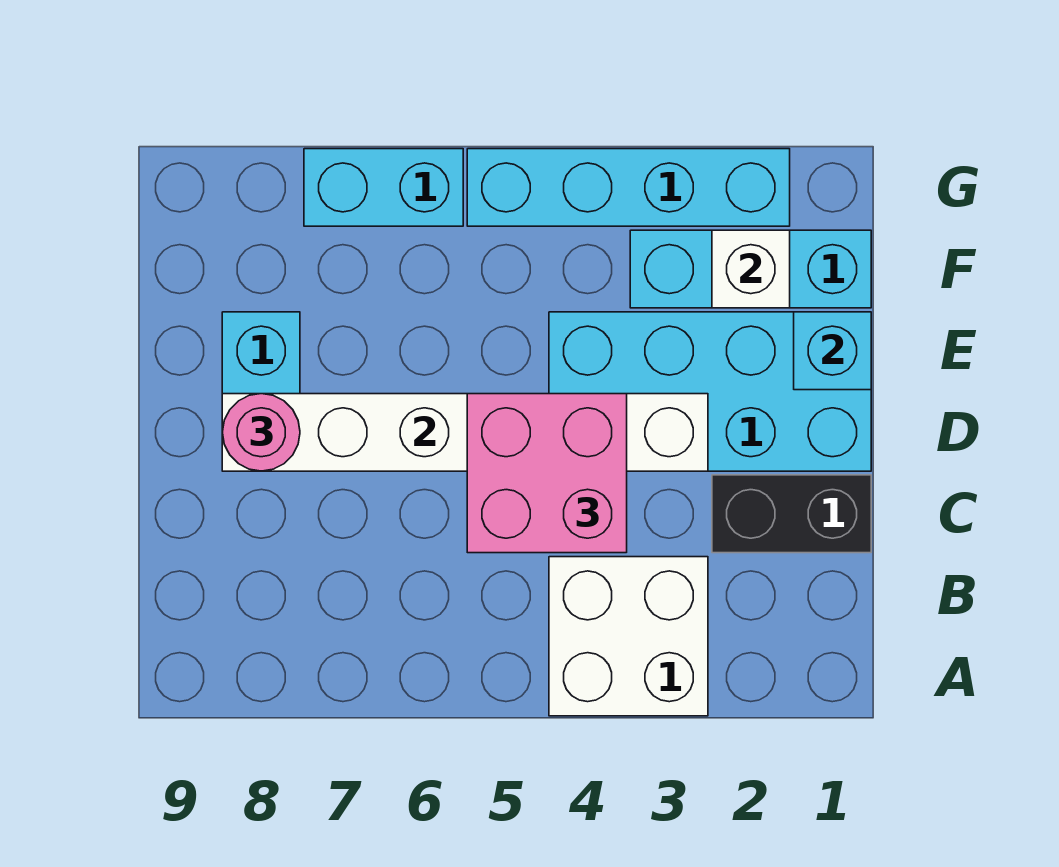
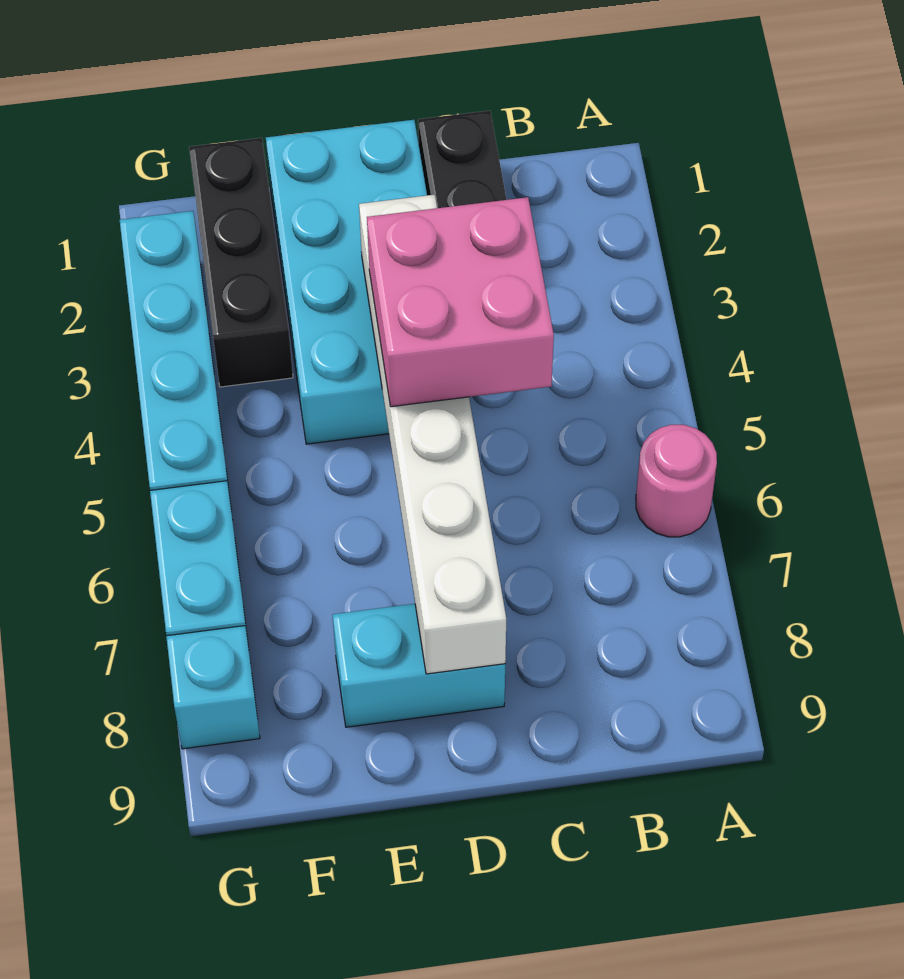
white brick A3:B4 level 1 -> none
pink round brick D8 level 3 -> pink round brick A6 level 1
cyan brick E1 level 2 -> cyan brick G8 level 1
cyan brick F1:F3 level 1 -> black brick F1:F3 level 1
white brick F2 level 2 -> none

